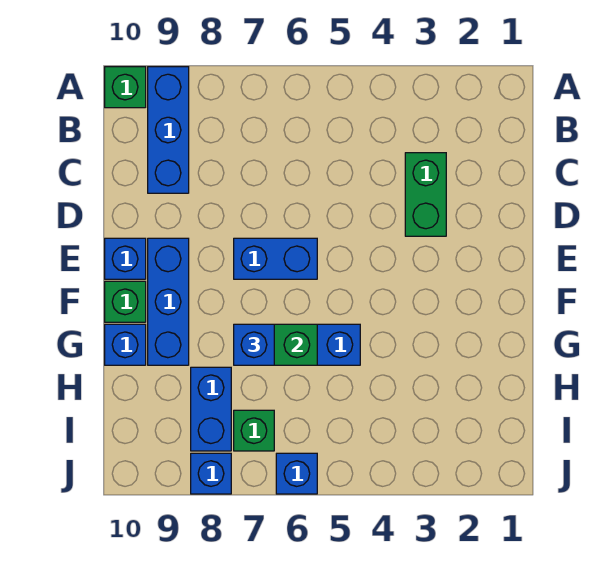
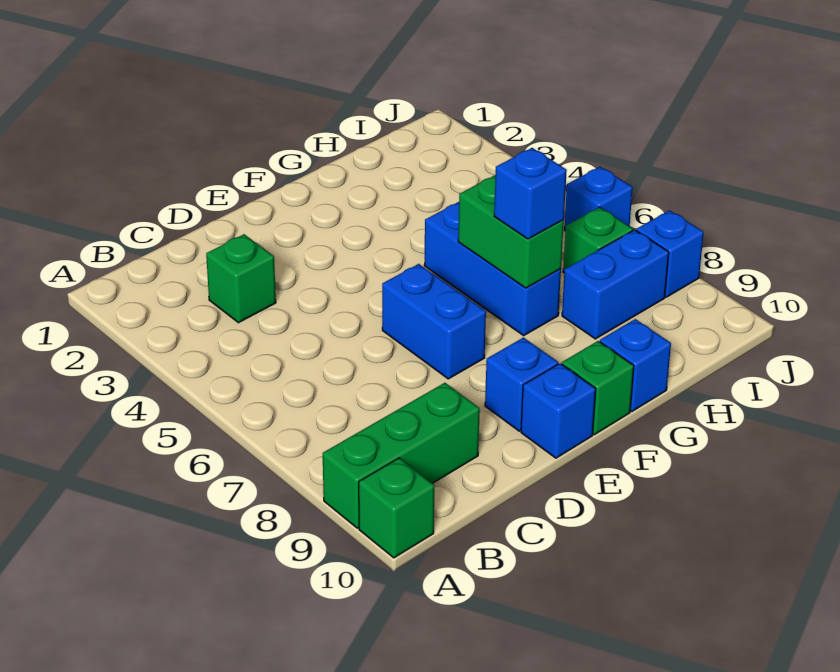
blue brick A9:C9 level 1 -> green brick A9:C9 level 1
green brick C3:D3 level 1 -> green brick C3 level 1
blue brick E9:G9 level 1 -> blue brick E9 level 1

